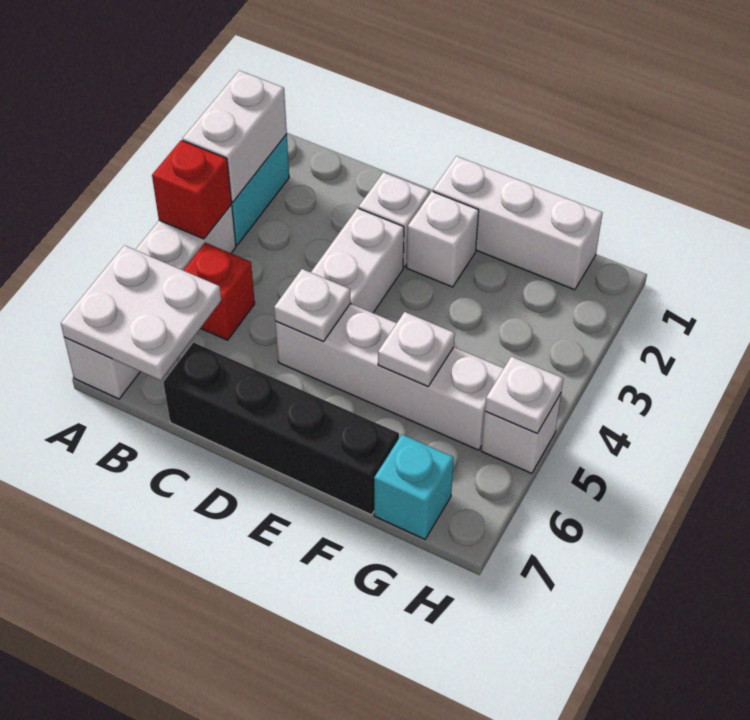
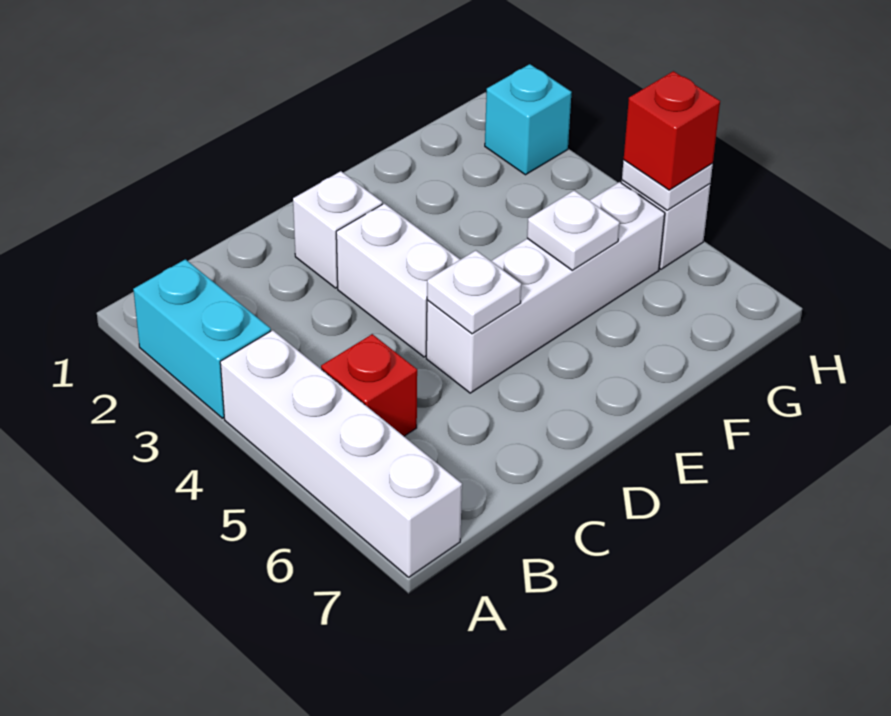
white brick A2:A3 level 2 -> none
red brick A4 level 2 -> red brick H5 level 3
white plate A6:B7 level 2 -> none
black brick C7:F7 level 1 -> none
white brick E1:G1 level 1 -> none
white brick E2 level 1 -> none
cyan brick G7 level 1 -> cyan brick H2 level 1

